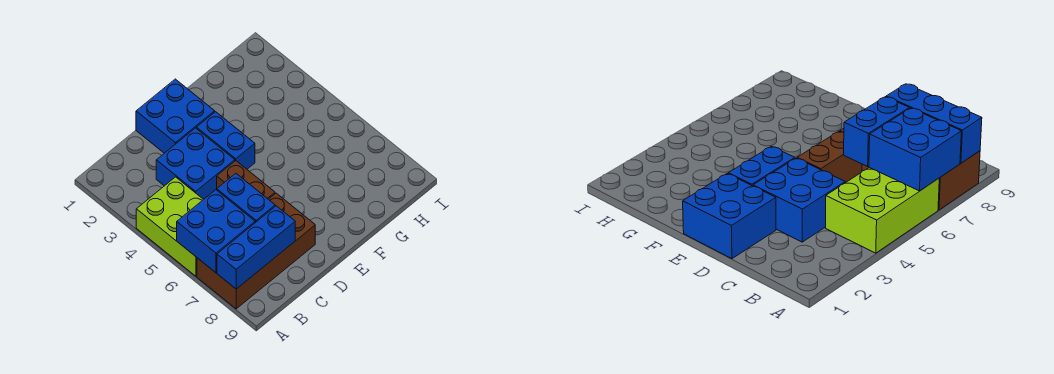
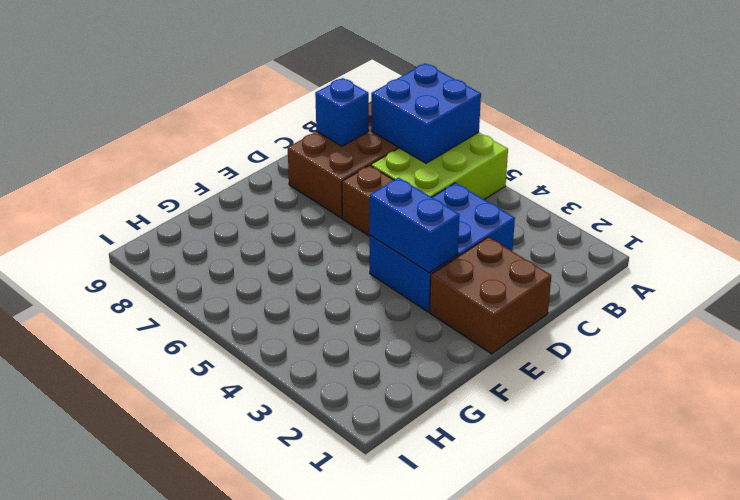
lime brick A4:B6 level 1 -> lime brick A5:C6 level 1
blue brick A8:C8 level 2 -> blue brick C8 level 2
blue brick C6:C7 level 2 -> blue brick E3:E4 level 2
blue brick D1:E2 level 1 -> brown brick D1:E2 level 1

